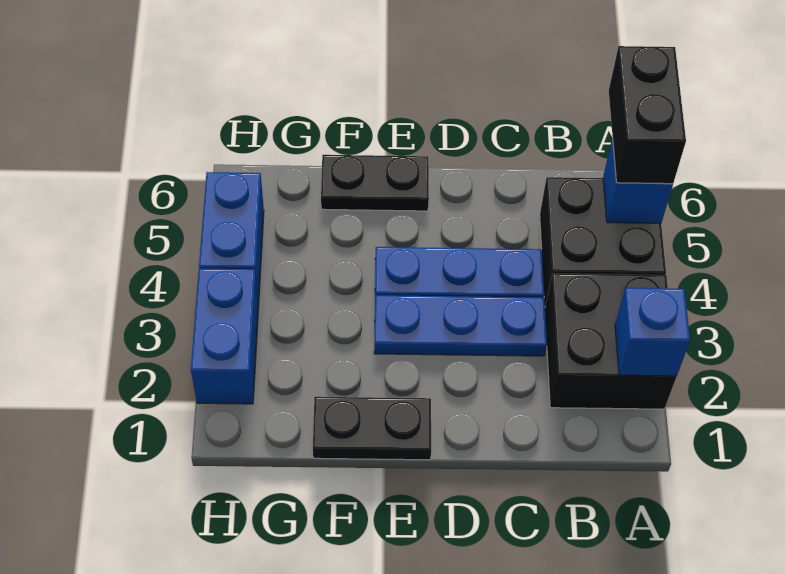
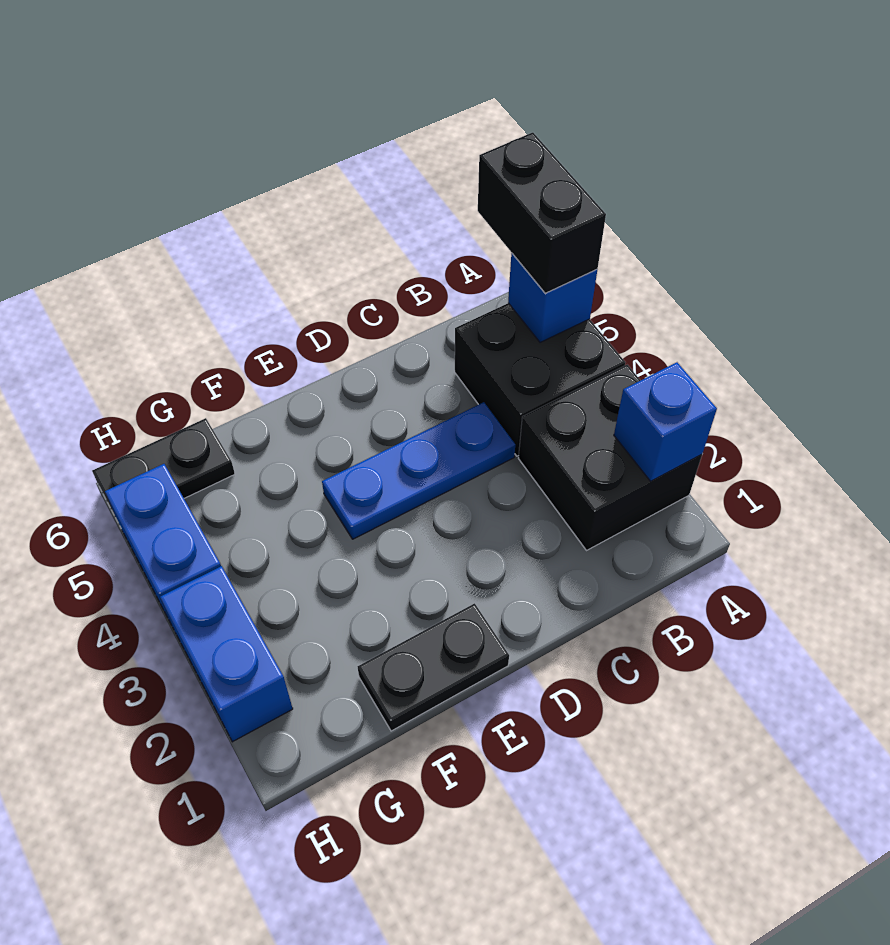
blue plate C3:E3 level 1 -> none
black plate E6:F6 level 1 -> black plate G6:H6 level 1

